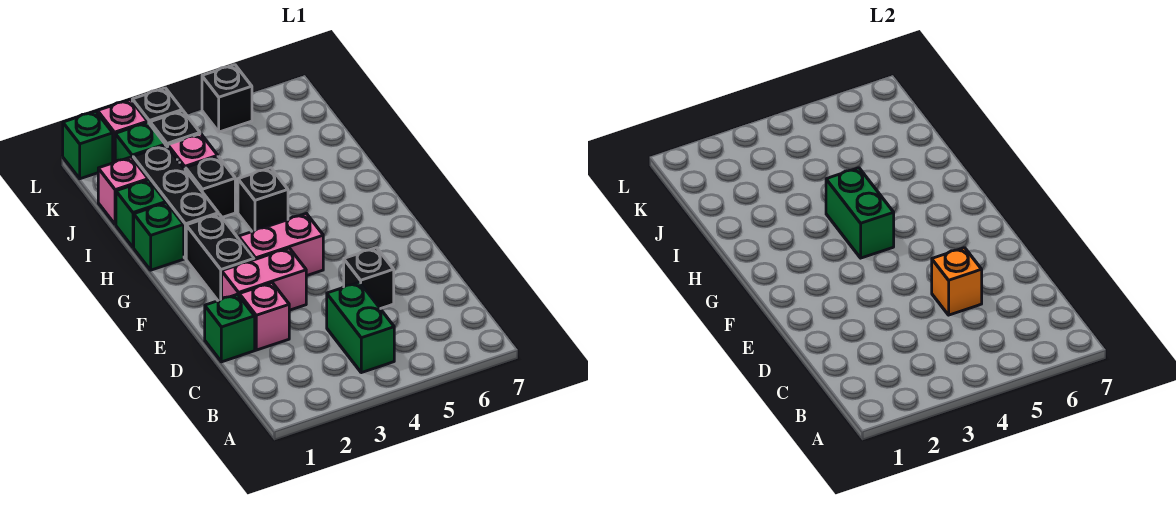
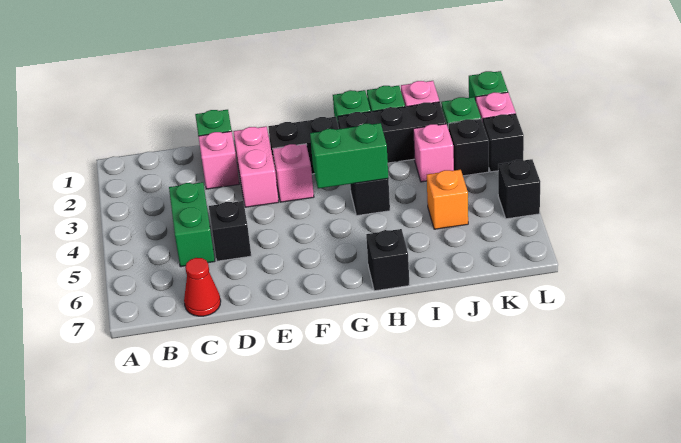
green brick B4:C4 level 1 -> green brick C4:C5 level 1
none -> red cone C7 level 1
orange brick D5 level 2 -> orange brick J5 level 1
pink brick F3:F4 level 1 -> pink brick F3 level 1
black brick I3 level 1 -> black brick H7 level 1

